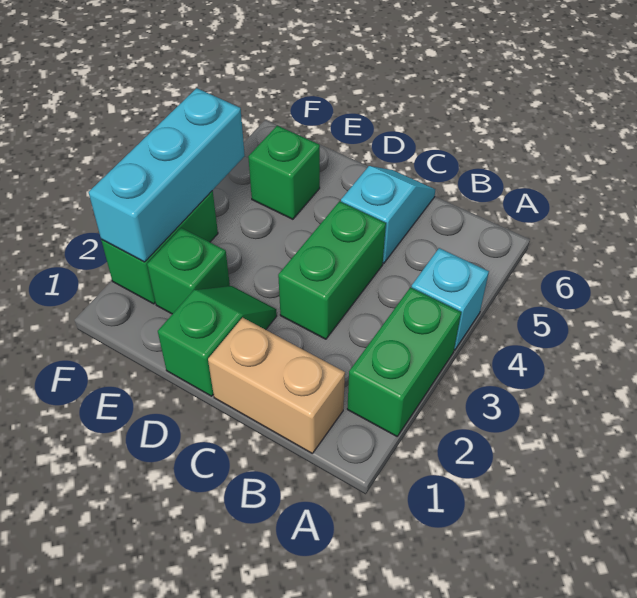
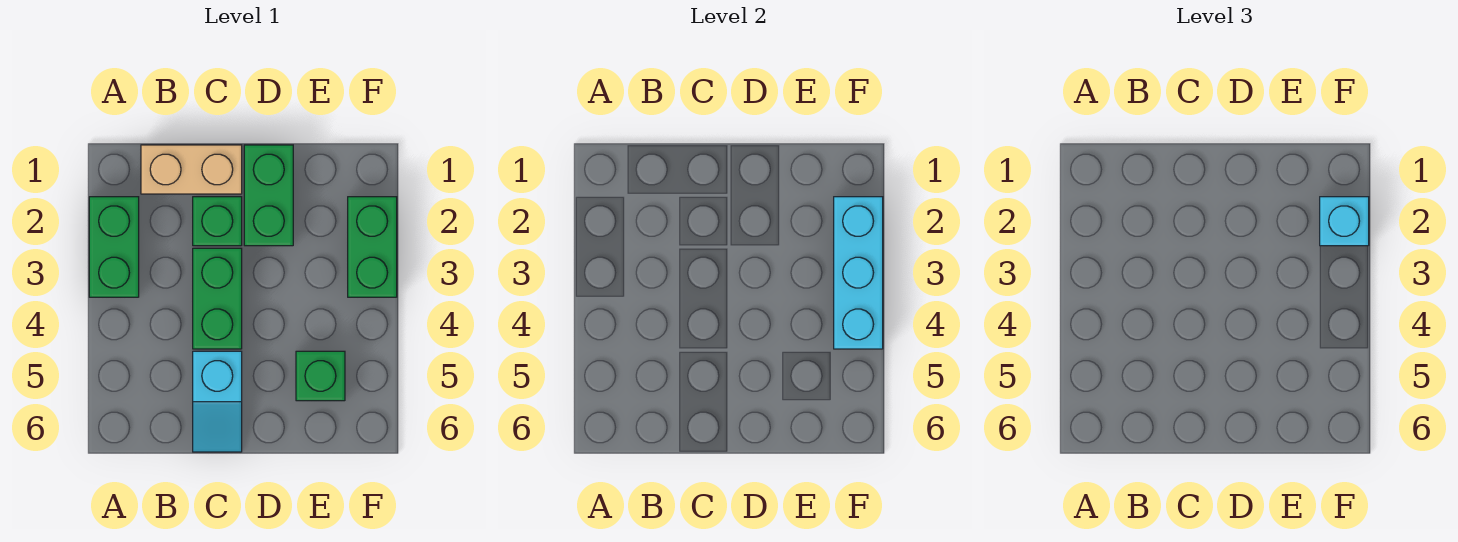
cyan brick A4 level 1 -> cyan brick F2 level 3
green slope D1:D2 level 1 top 1 -> green brick D1:D2 level 1
green brick E2 level 1 -> green brick C2 level 1

